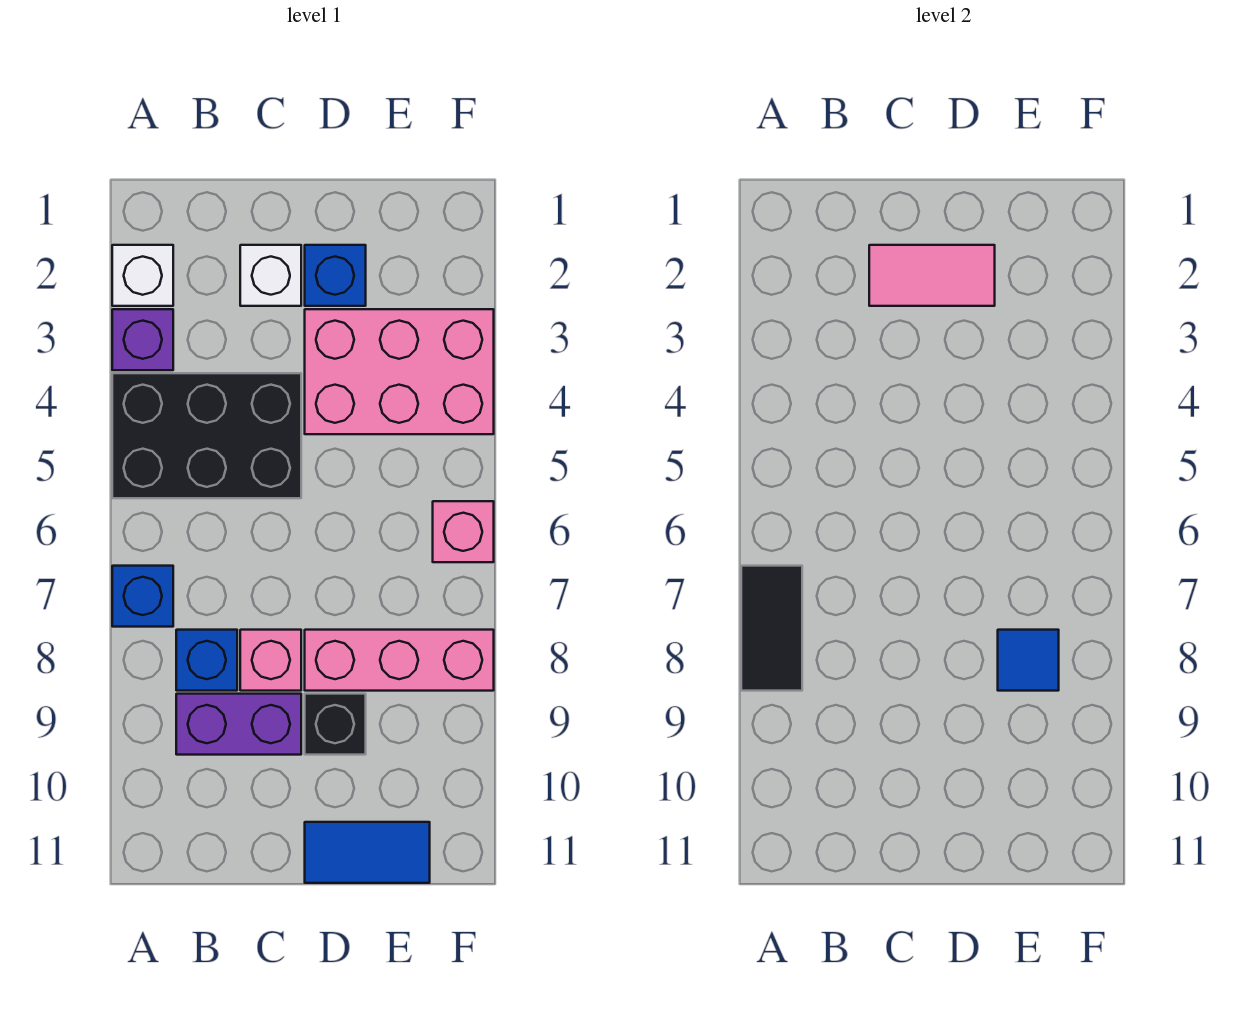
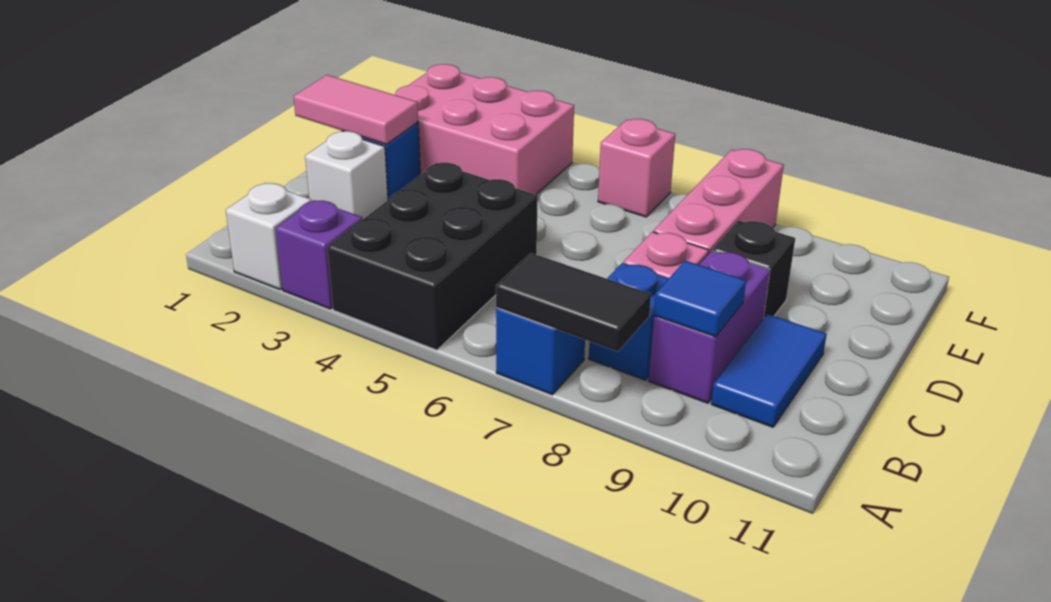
pink tile C2:D2 level 2 -> pink tile D1:D2 level 2
pink brick D3:F4 level 1 -> pink brick E2:F4 level 1
blue tile D11:E11 level 1 -> blue tile B10:C10 level 1
blue tile E8 level 2 -> blue tile B9 level 2

